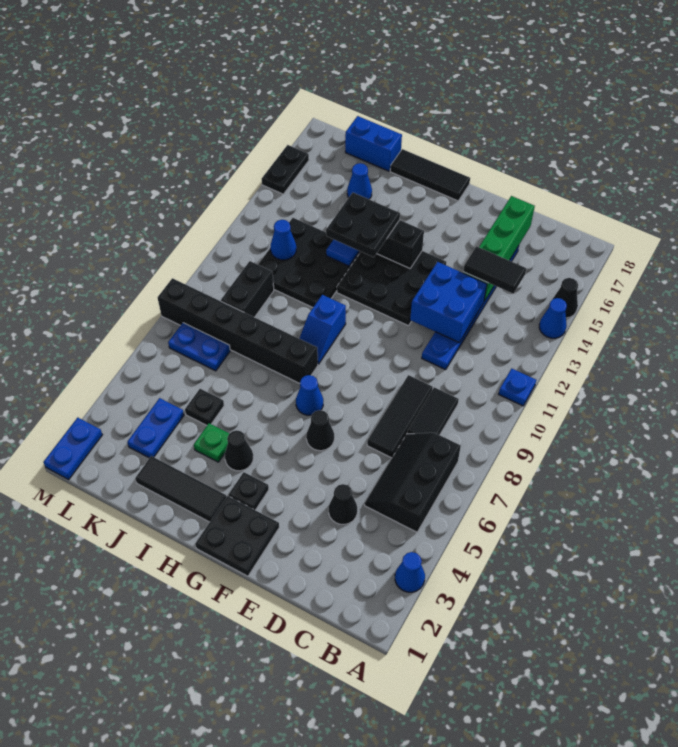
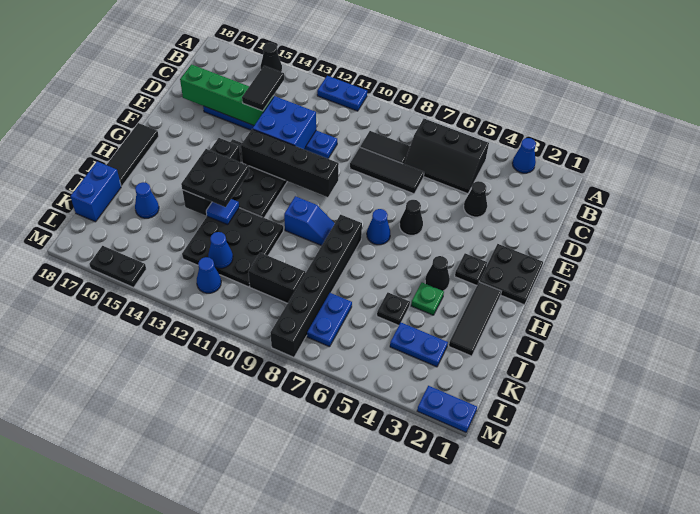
blue plate A11 level 1 -> blue plate A11:A12 level 1
blue cone A14 level 1 -> blue cone L12 level 1
none -> black brick F10:F13 level 2

